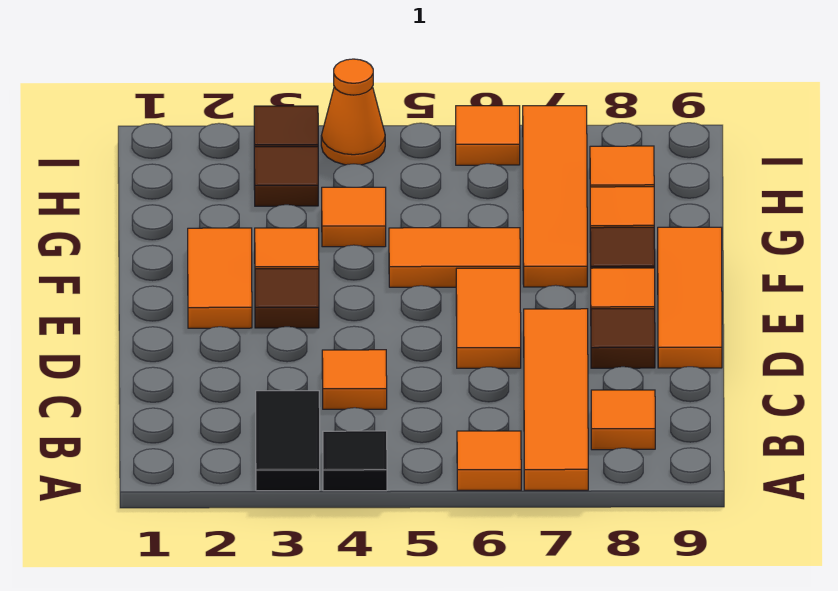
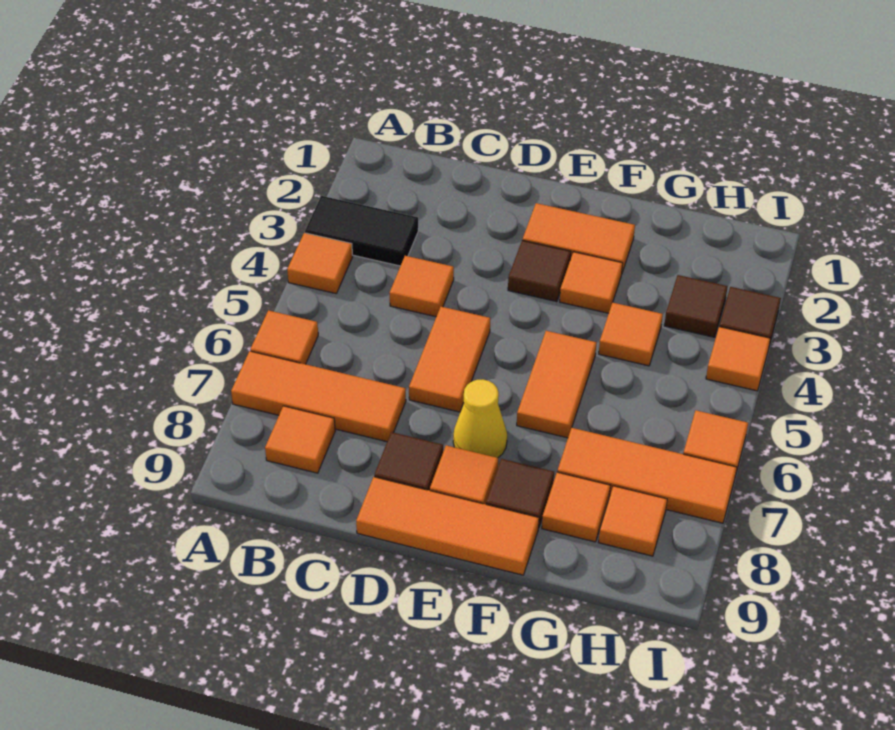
black tile A4 level 1 -> orange tile A4 level 1
orange tile A7:D7 level 1 -> orange tile A7:C7 level 1
orange tile D6:E6 level 1 -> orange tile D5:D6 level 1
none -> yellow cone E7 level 1
orange tile F7:I7 level 1 -> orange tile G7:I7 level 1
orange cone I4 level 1 -> orange tile I4 level 1

